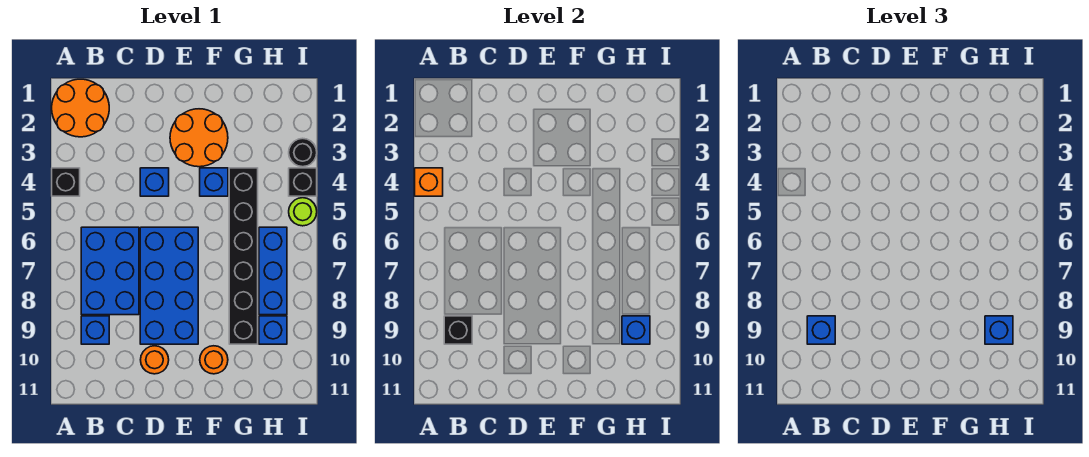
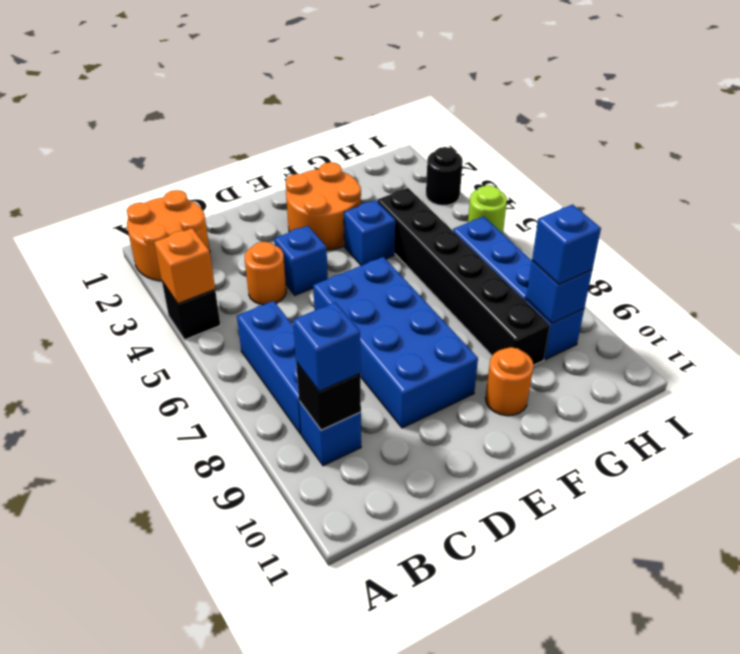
blue brick B6:C8 level 1 -> blue brick B6:B8 level 1
orange round brick D10 level 1 -> orange round brick C4 level 1
black brick I4 level 1 -> none

